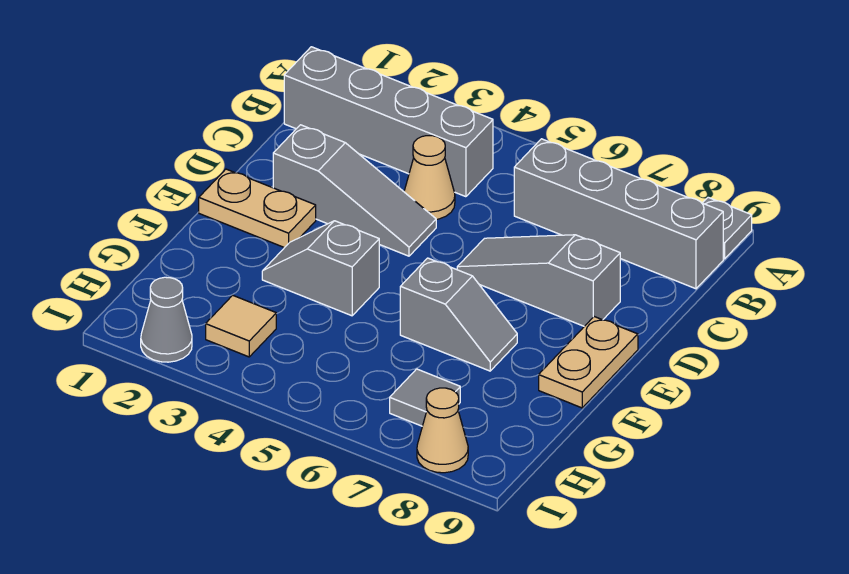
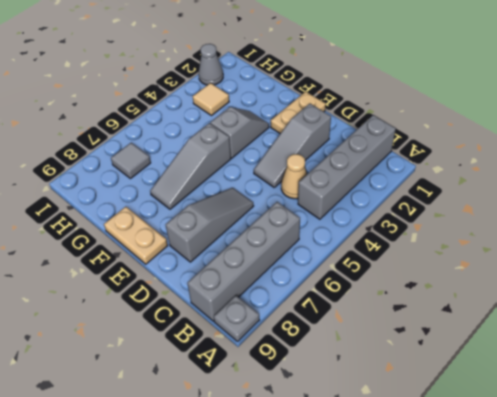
grey slope F6:F7 level 1 top 6 -> grey slope F5:F7 level 1 top 5
tan cone I8 level 1 -> none

